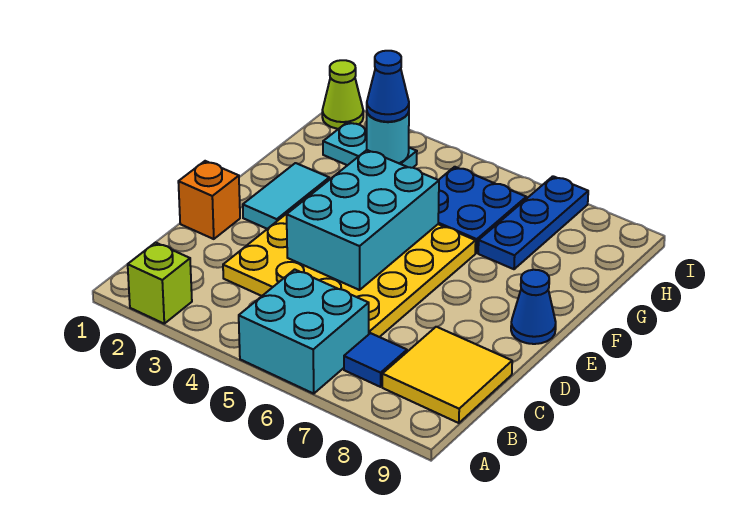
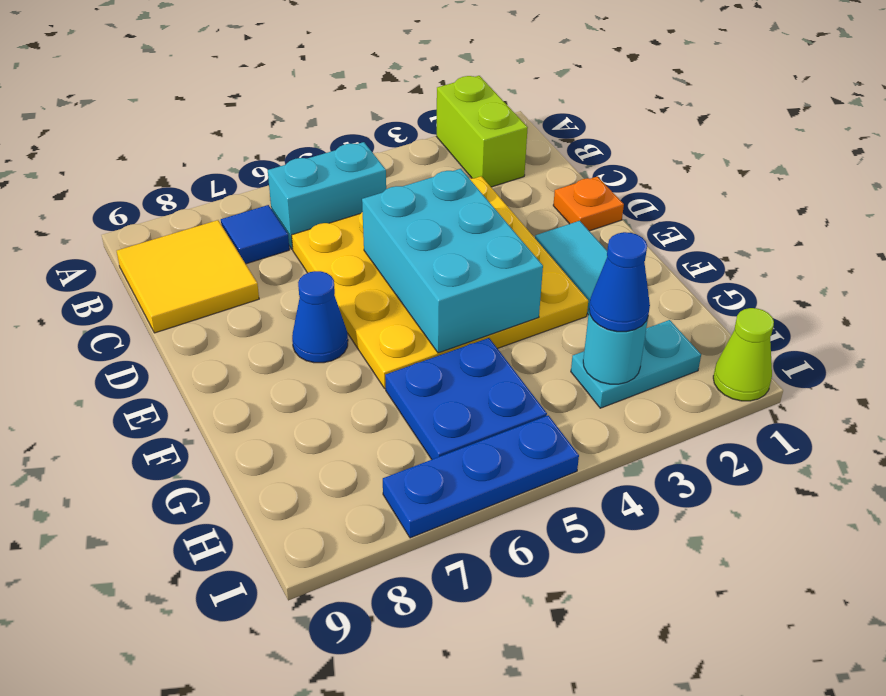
lime brick A2 level 1 -> lime brick A2:B2 level 1
cyan brick A5:B6 level 1 -> cyan brick B5:B6 level 1
orange brick D1 level 1 -> orange plate D1 level 1
blue cone E9 level 1 -> blue cone E7 level 1
blue plate G7:I7 level 1 -> blue plate I5:I7 level 1

